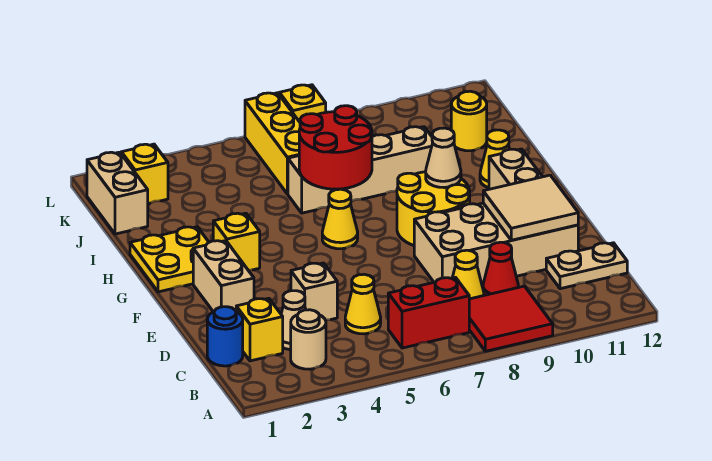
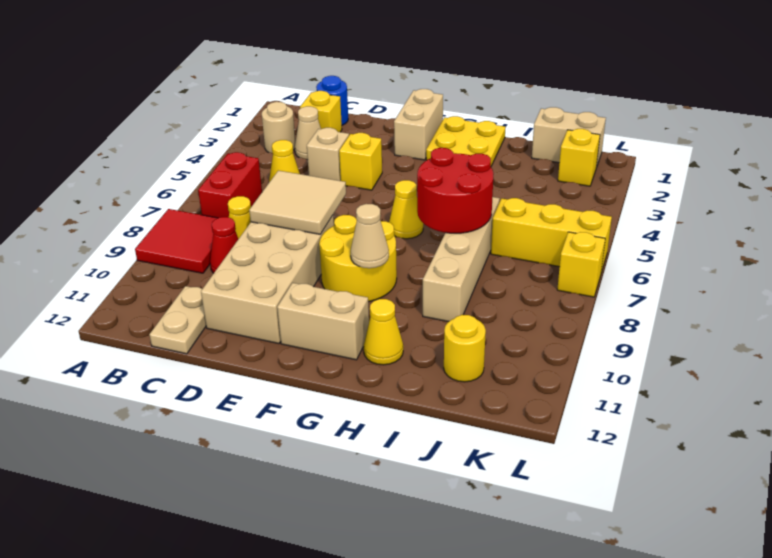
tan tile D10:E11 level 2 -> tan tile D7:E8 level 2
tan brick E2:F2 level 1 -> tan brick F1:F2 level 1
yellow brick G3 level 1 -> yellow brick E4 level 1

